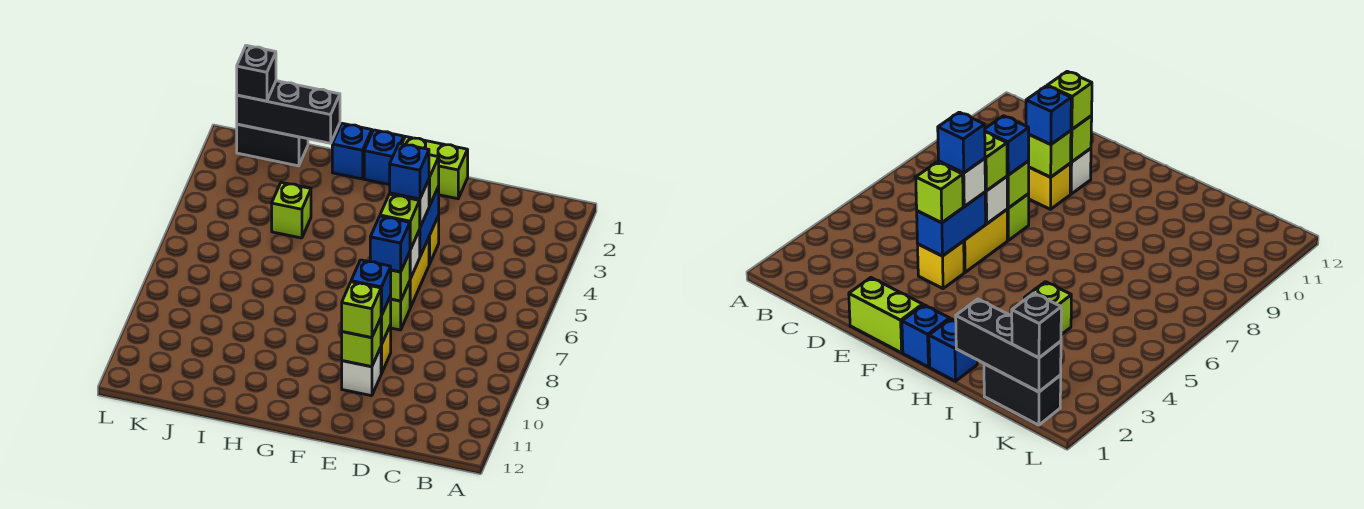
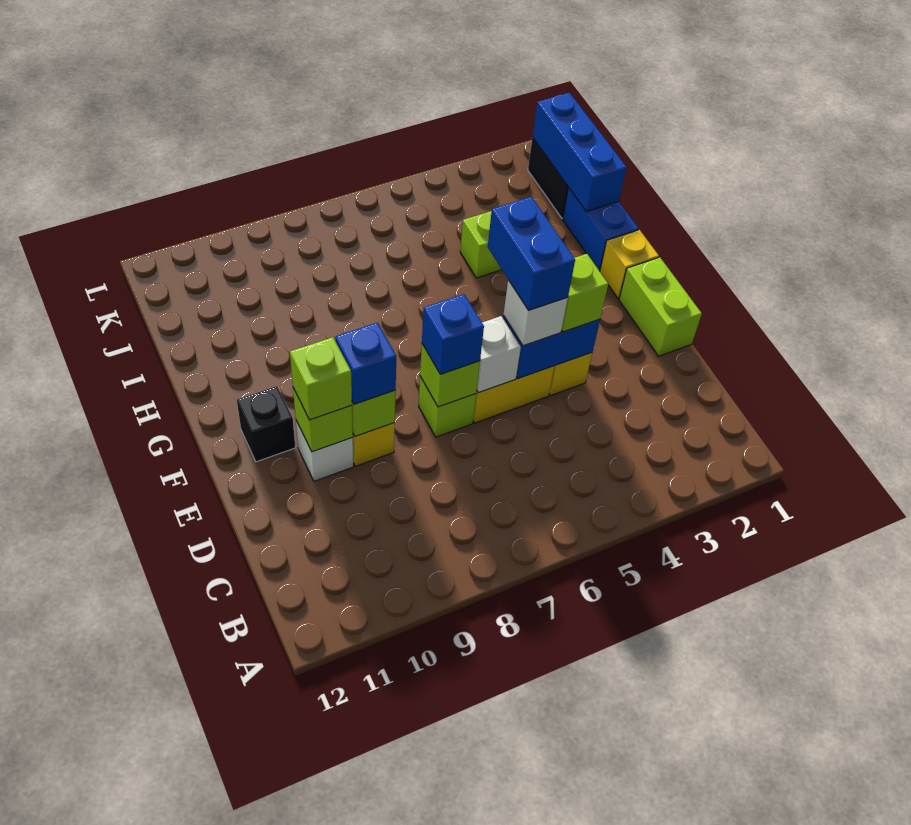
blue brick E5 level 4 -> blue brick E5:F5 level 4
lime brick E6 level 3 -> none
blue brick G1 level 1 -> yellow brick G1 level 1
blue brick H1 level 1 -> blue brick H1:I1 level 1
black brick I1:K1 level 2 -> blue brick I1:K1 level 2
black brick K1 level 3 -> black brick F11 level 1

